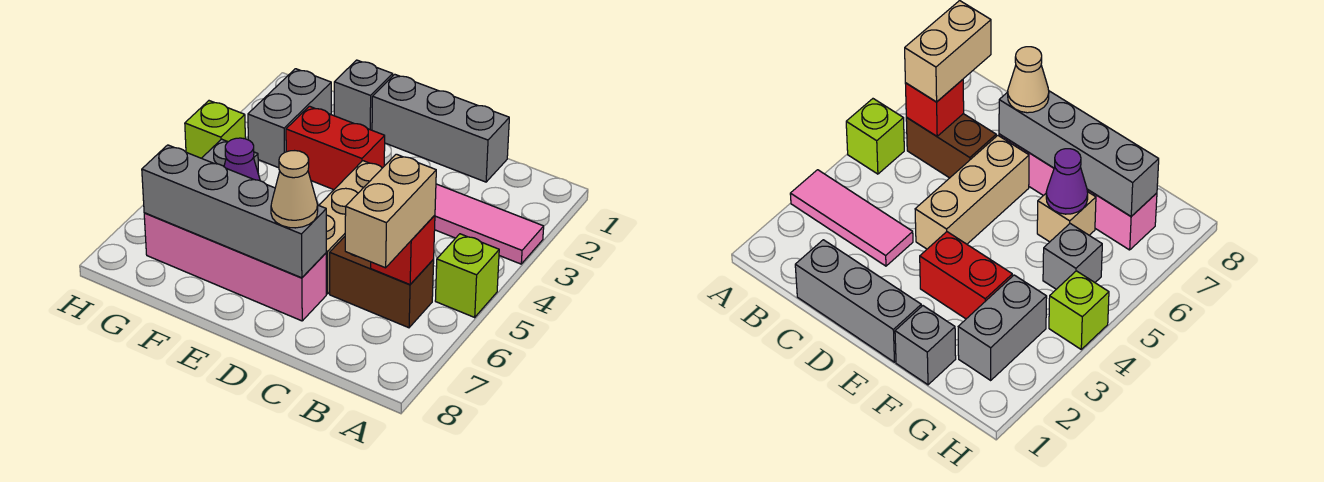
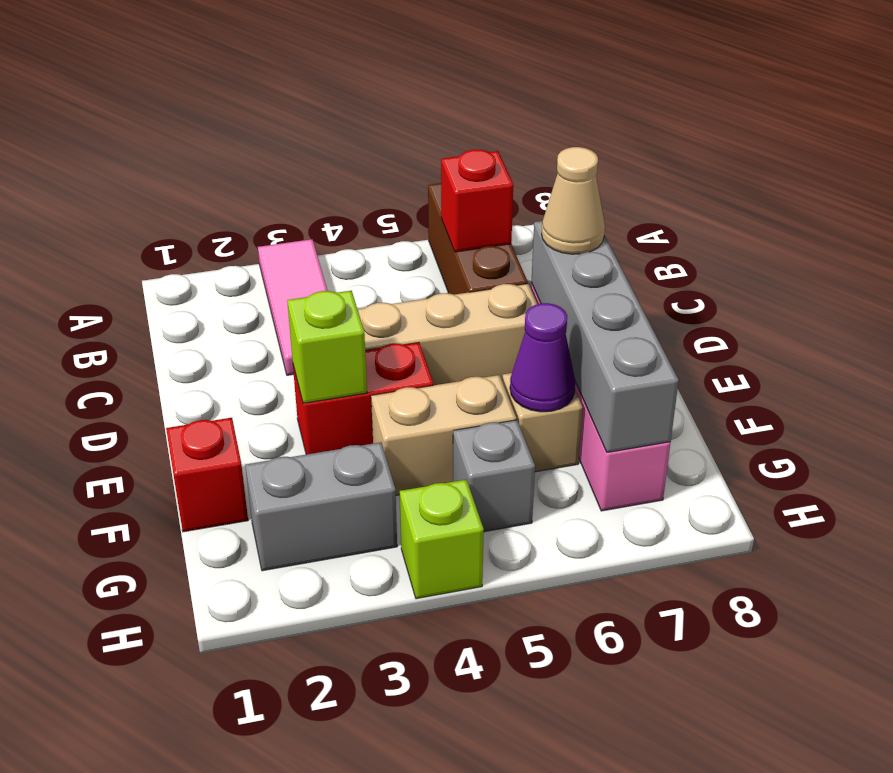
lime brick A5 level 1 -> lime brick E3 level 2
brown brick B6:C6 level 1 -> brown brick A6:C6 level 1
tan brick B6:B7 level 3 -> tan brick F4:F5 level 1
grey brick C1:E1 level 1 -> none
red brick E3:F3 level 1 -> red brick E3:E4 level 1
grey brick F1 level 1 -> red brick F1 level 1

